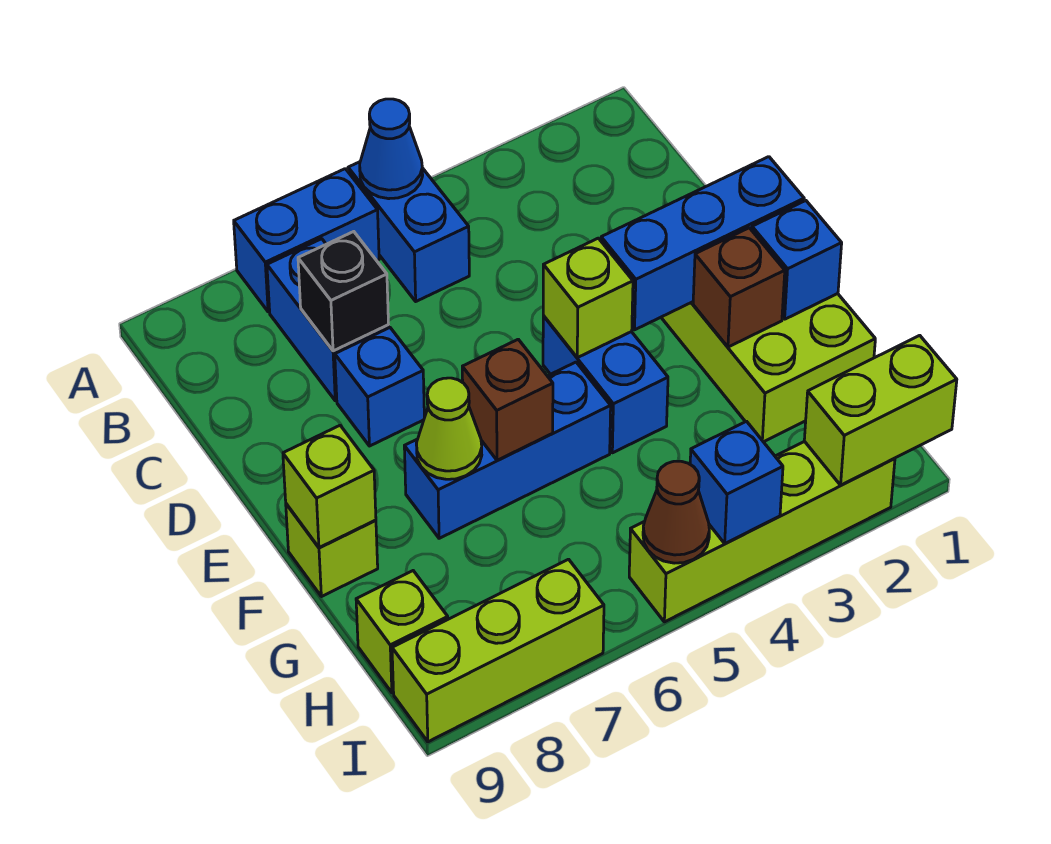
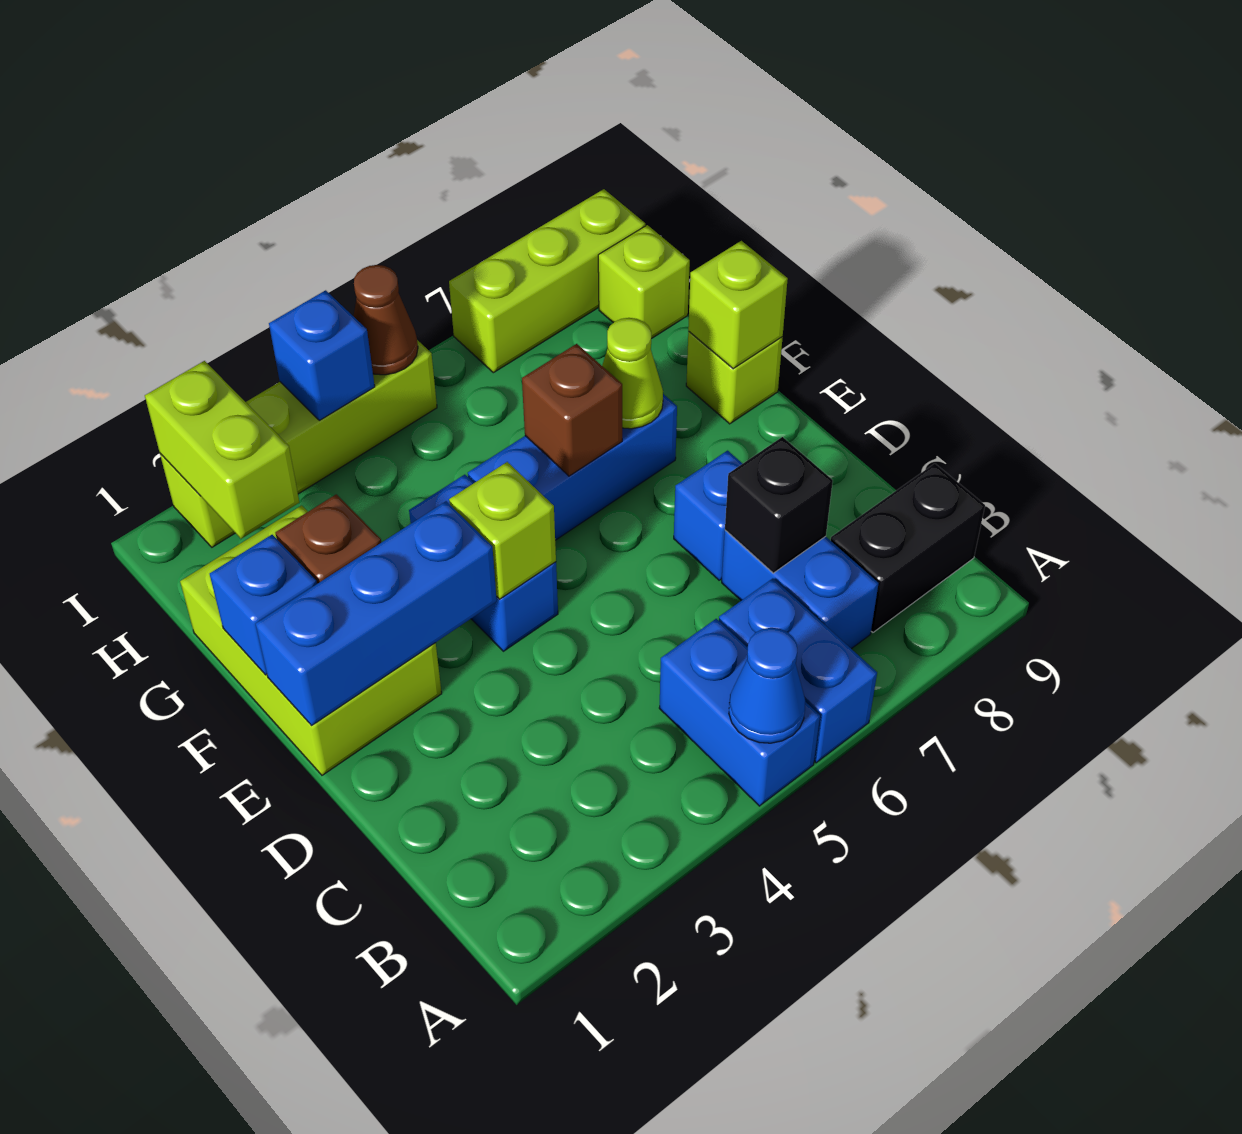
blue brick A6:A7 level 1 -> blue brick A6:B6 level 1
none -> black brick B8:B9 level 1
lime brick I1:I2 level 2 -> lime brick H2:I2 level 2

